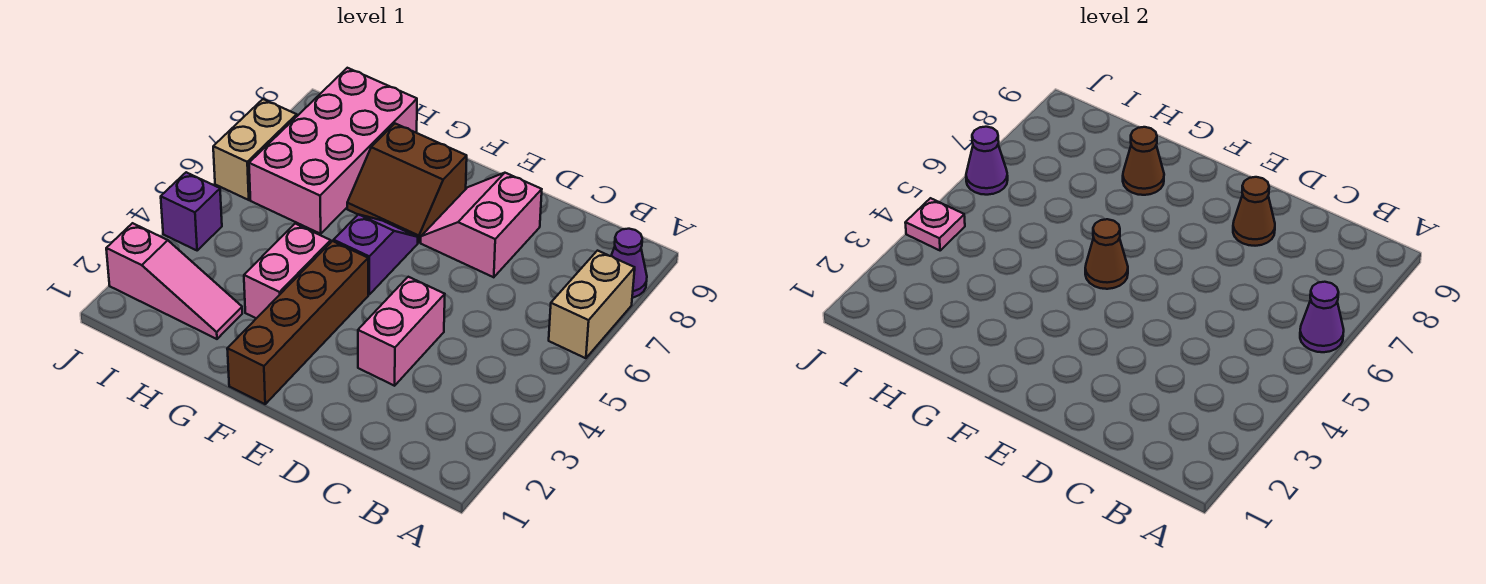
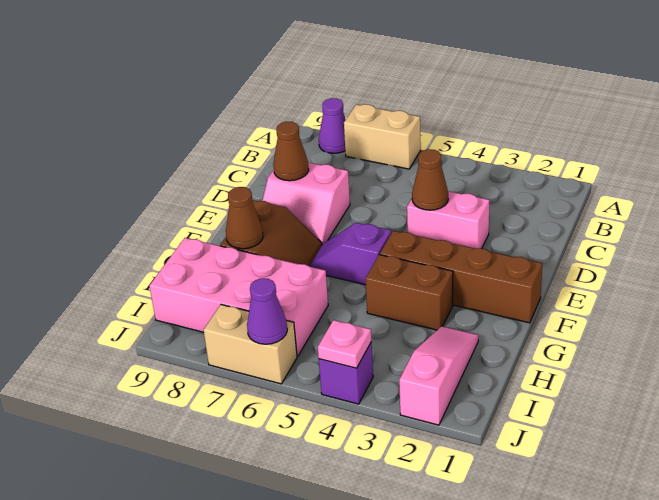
purple cone A6 level 2 -> none
brown cone F5 level 2 -> brown cone D4 level 2
pink brick G3:G4 level 1 -> brown brick G3:G4 level 1

